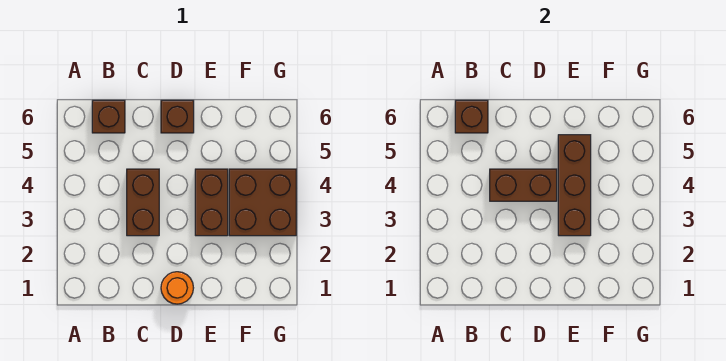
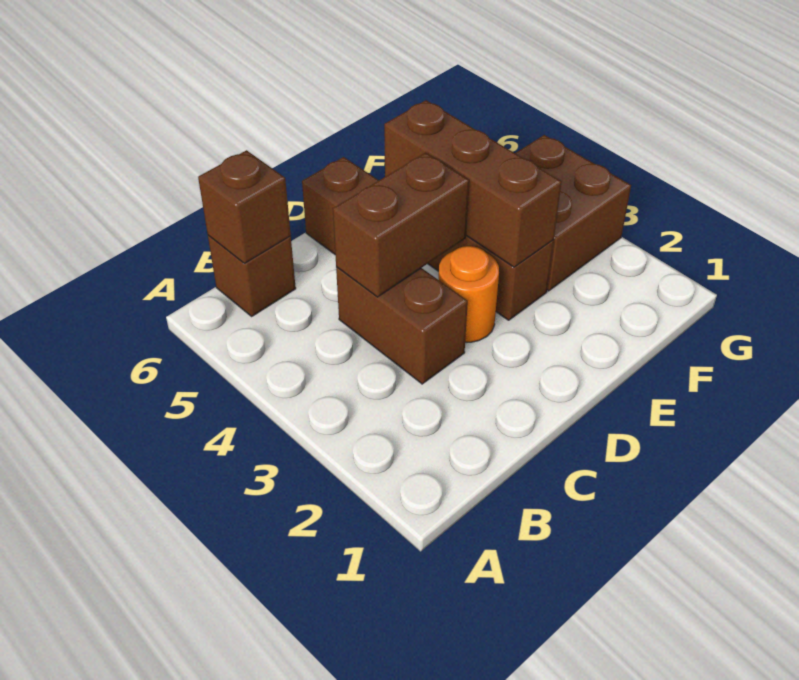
orange round brick D1 level 1 -> orange round brick D3 level 1

